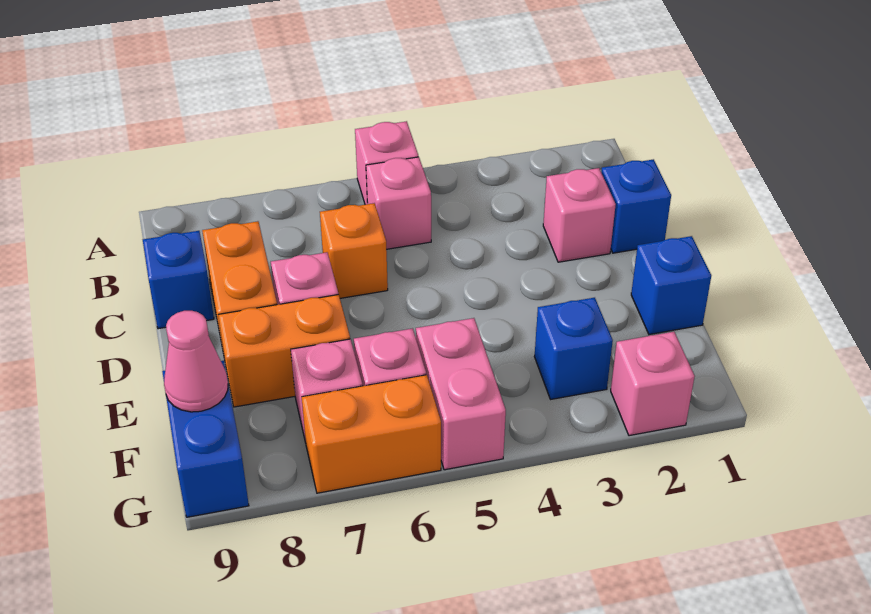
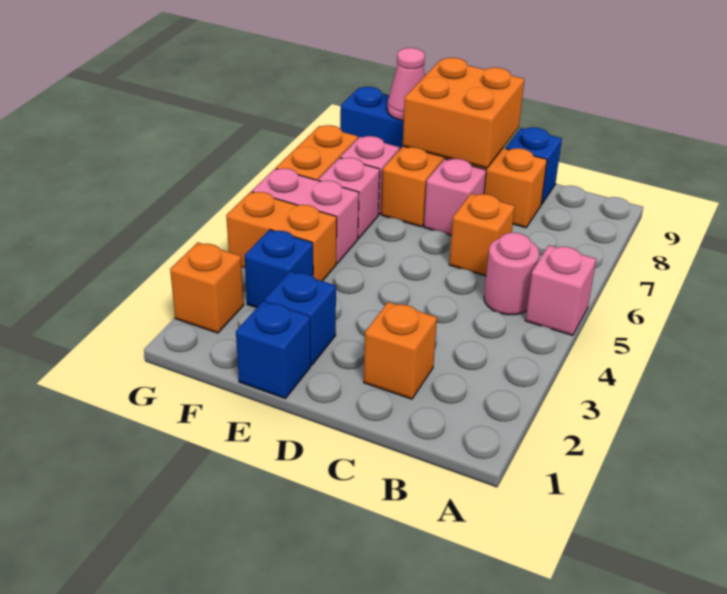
pink brick B5 level 1 -> pink round brick B5 level 1
blue brick C1 level 1 -> blue brick E2 level 1
pink brick C2 level 1 -> orange brick C2 level 1
none -> orange brick D8:E9 level 2
none -> orange brick F4:G4 level 1
pink brick G2 level 1 -> orange brick G2 level 1

